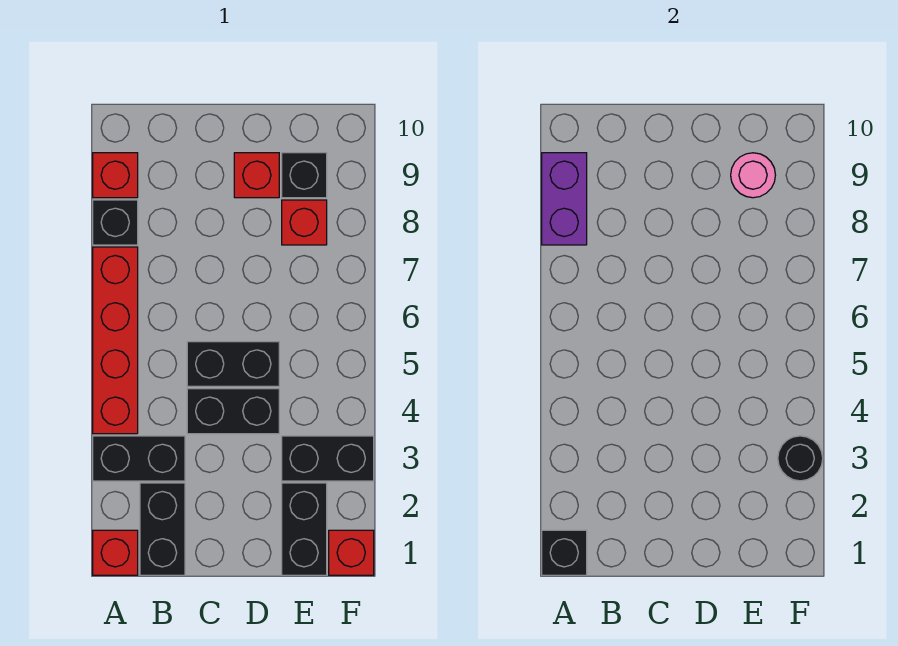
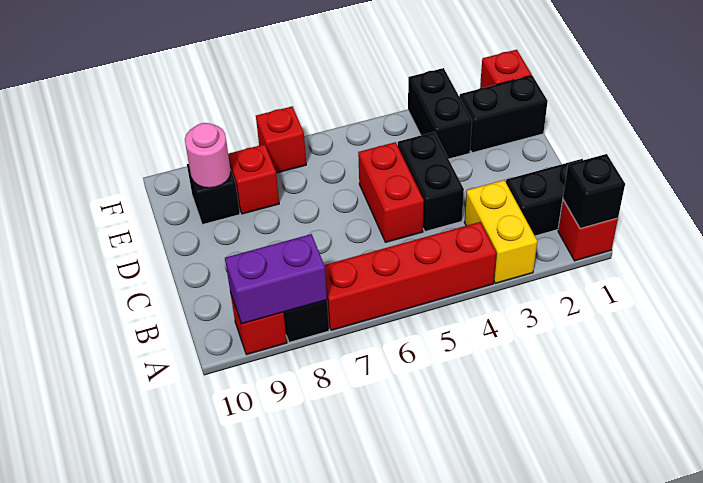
black brick A3:B3 level 1 -> yellow brick A3:B3 level 1
black brick C5:D5 level 1 -> red brick C5:D5 level 1
red brick D9 level 1 -> red brick F7 level 1
black round brick F3 level 2 -> none

